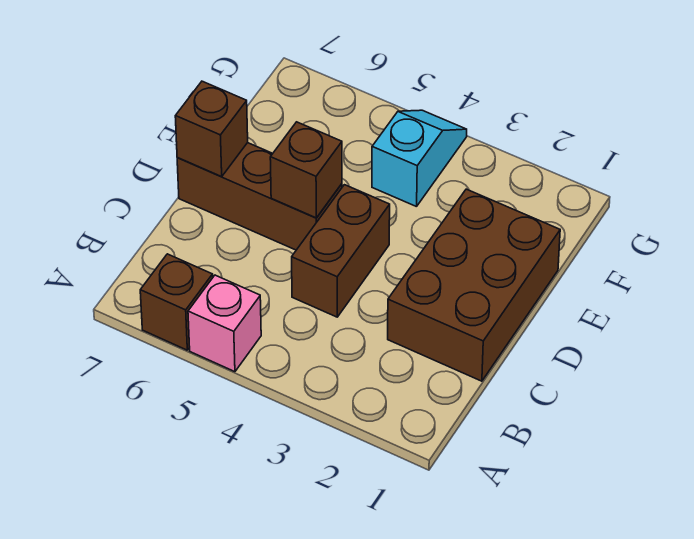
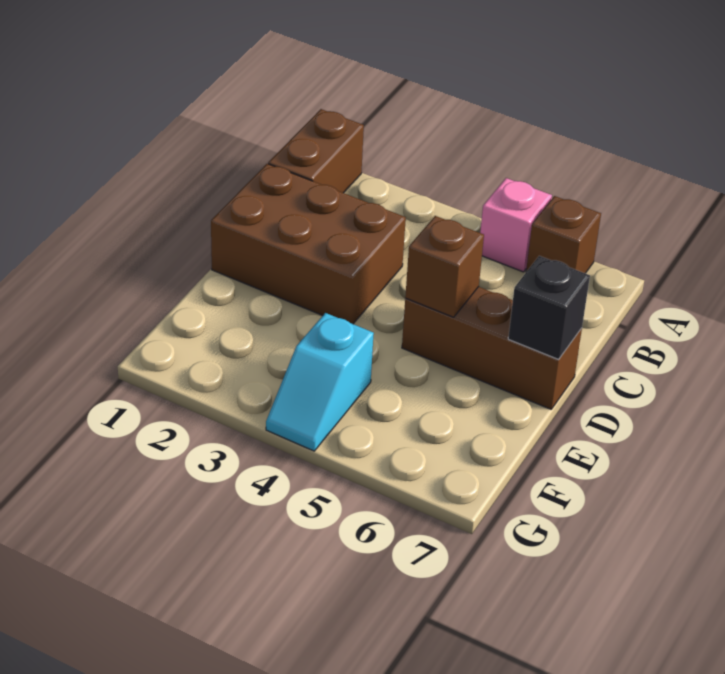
brown brick C1:E2 level 1 -> brown brick C1:D3 level 1
brown brick C4:D4 level 1 -> brown brick A1:B1 level 1
brown brick D7 level 2 -> black brick D7 level 2

